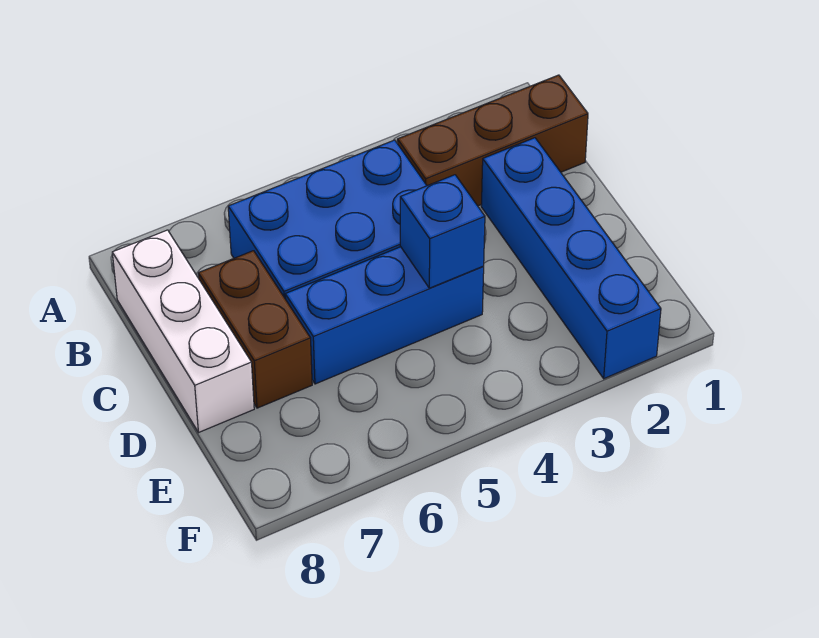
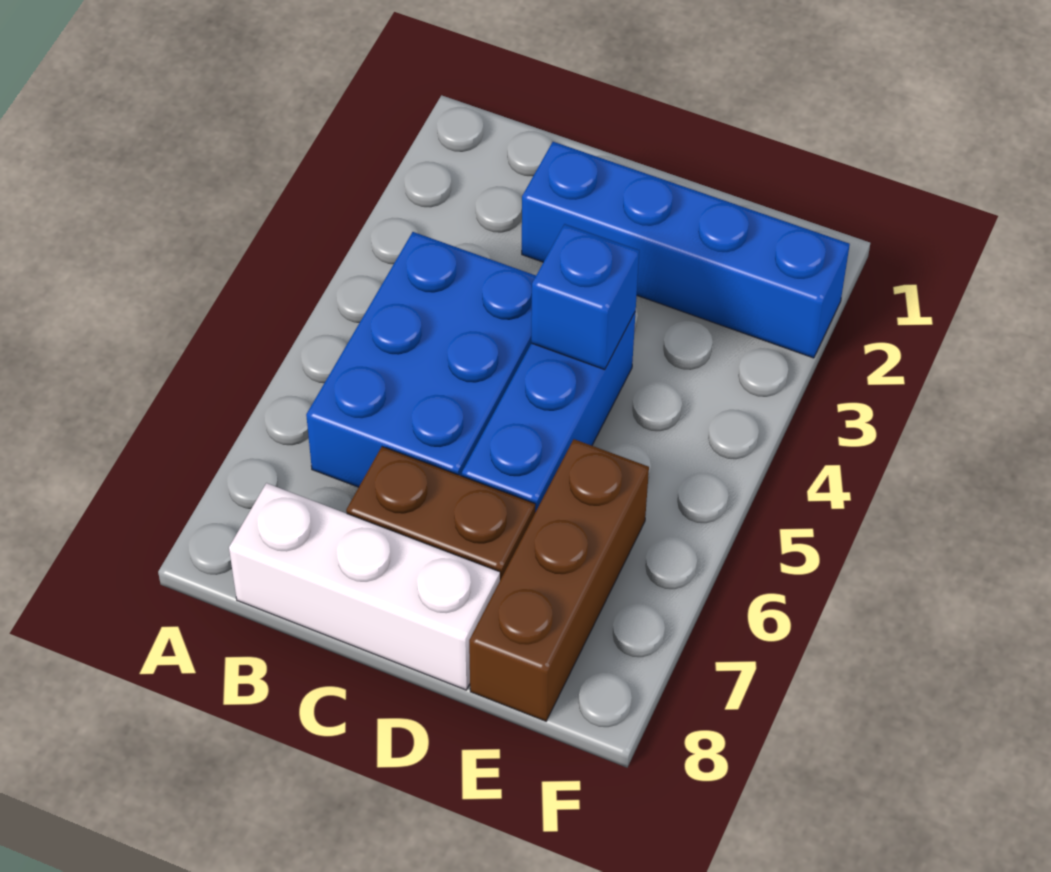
brown brick B1:B3 level 1 -> brown brick E6:E8 level 1

